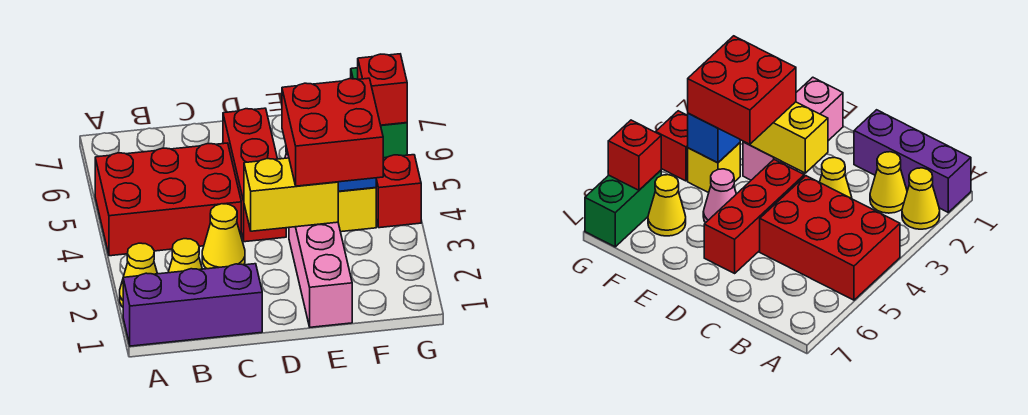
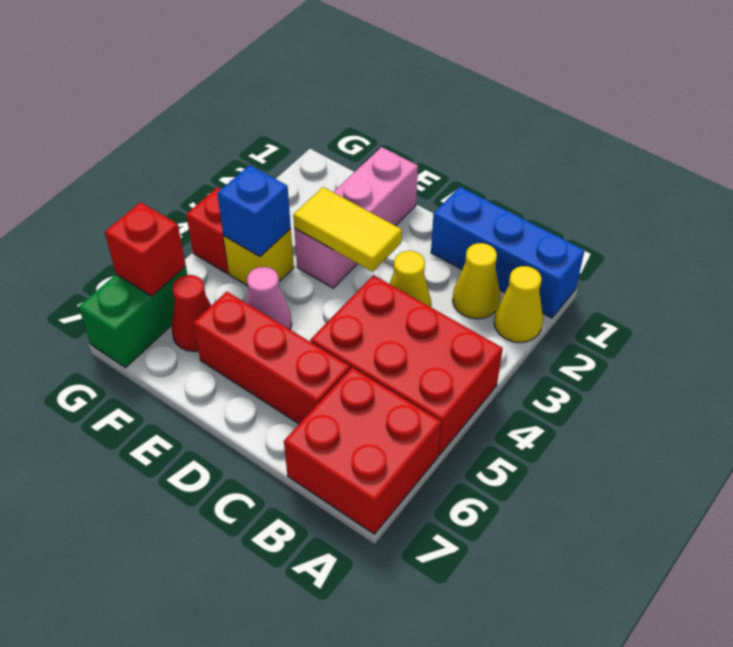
purple brick A1:C1 level 1 -> blue brick A1:C1 level 1
yellow brick D3:E3 level 2 -> yellow tile D3:E3 level 2
red brick D4:D6 level 1 -> red brick C6:E6 level 1
red brick E3:F4 level 3 -> red brick A6:B7 level 1
yellow cone F6 level 1 -> red cone F6 level 1

